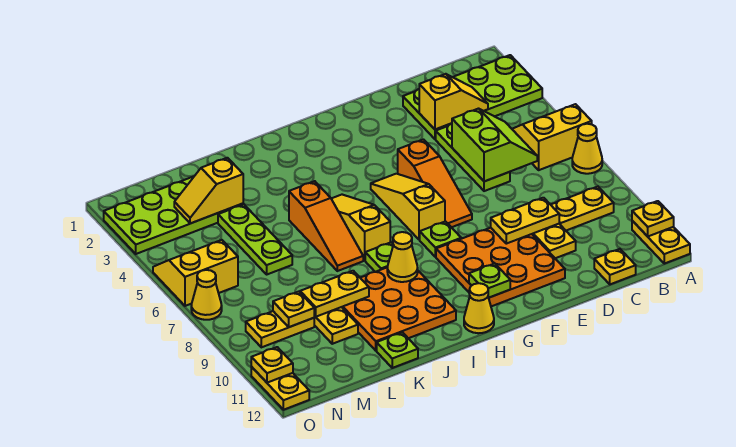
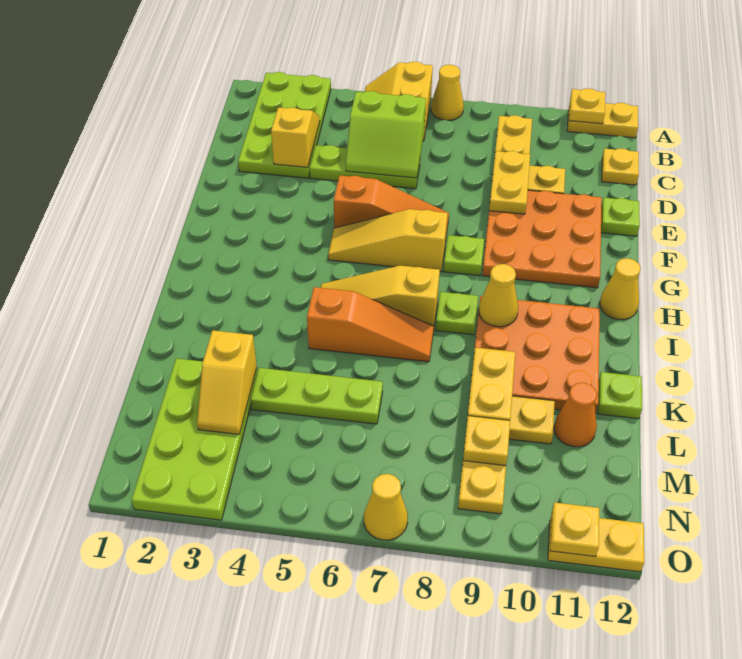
lime slope C5:D6 level 2 top D -> lime slope C5:D6 level 2 top C
lime plate G11 level 2 -> lime plate E12 level 1
none -> orange cone L11 level 1
yellow slope N5:O6 level 1 top 6 -> none

